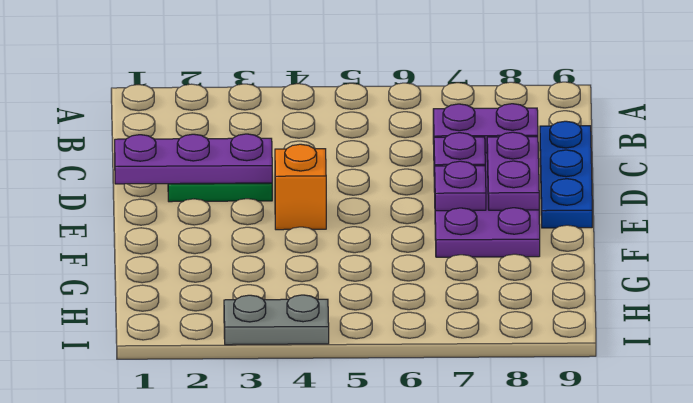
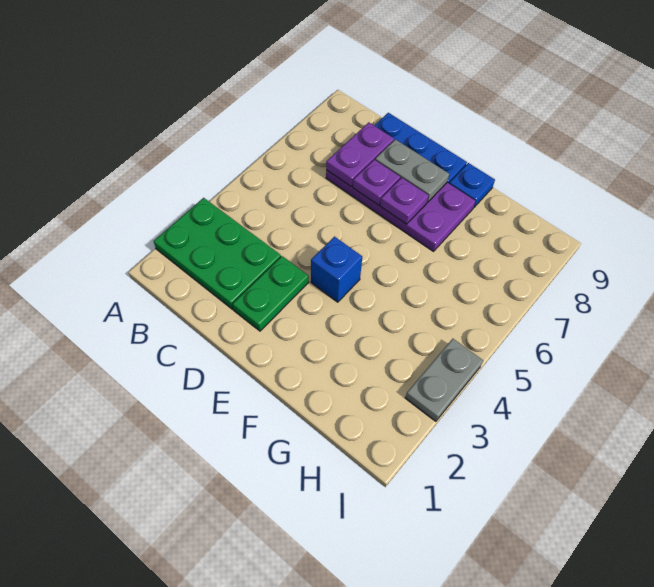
none -> green plate A2:C3 level 1
purple plate D1:D3 level 2 -> none
purple plate D8:E8 level 2 -> grey plate D8:E8 level 2
orange brick E4 level 1 -> blue brick E4 level 1
none -> blue plate F9 level 1

